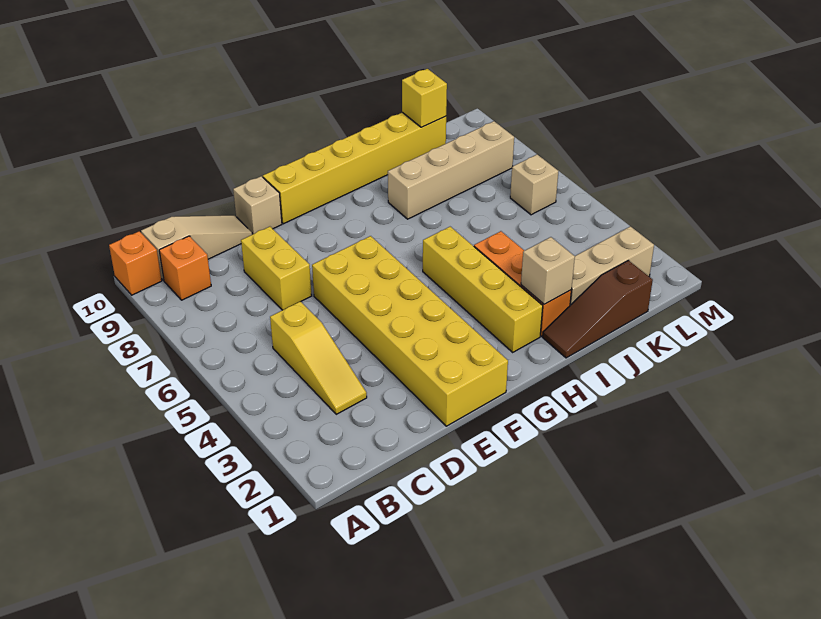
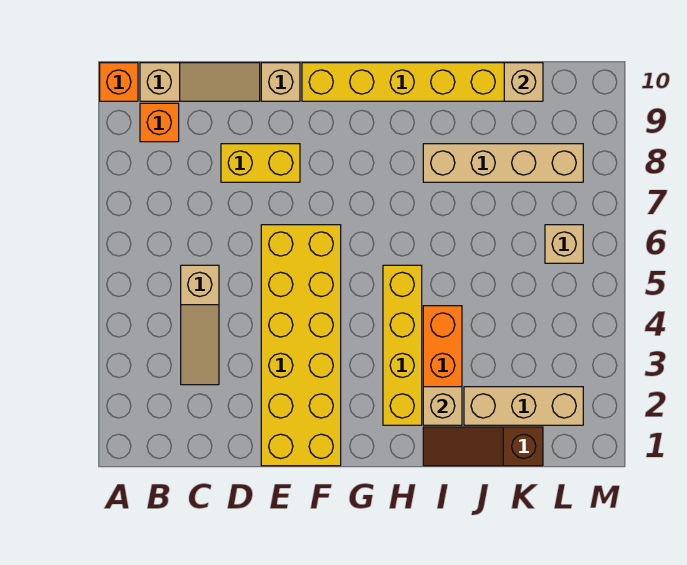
yellow slope C3:C5 level 1 top 5 -> tan slope C3:C5 level 1 top 5
yellow brick D7:D8 level 1 -> yellow brick D8:E8 level 1
yellow brick K10 level 2 -> tan brick K10 level 2

